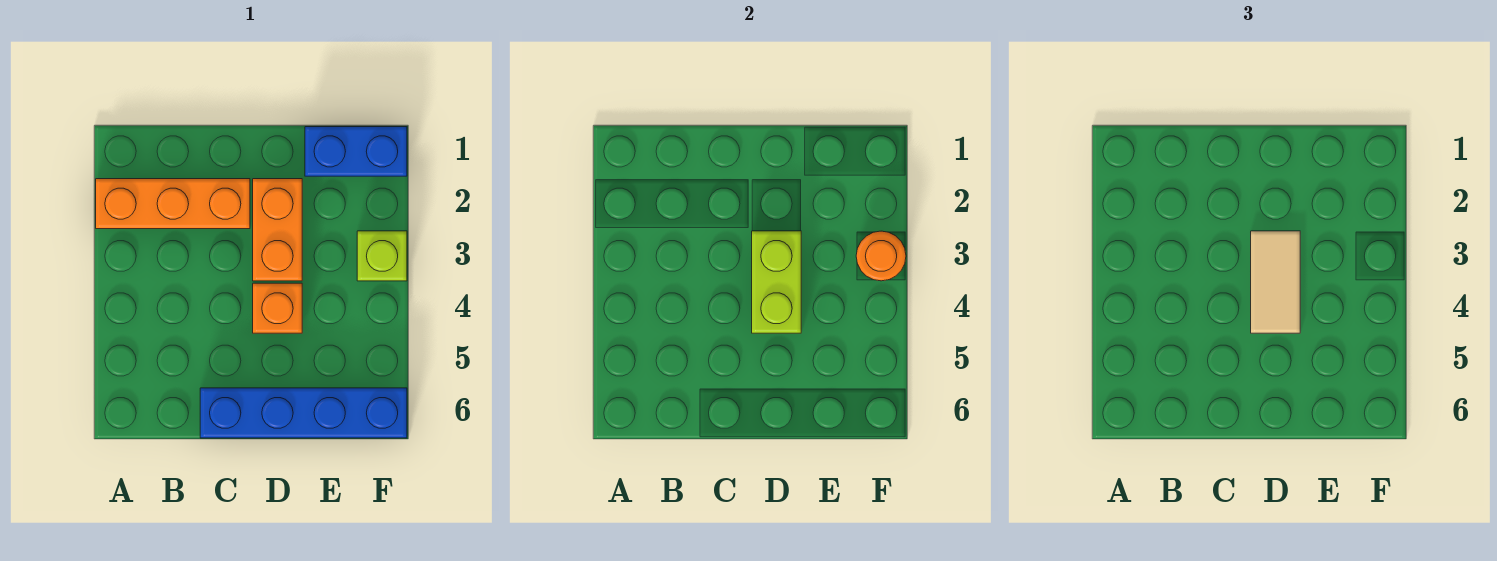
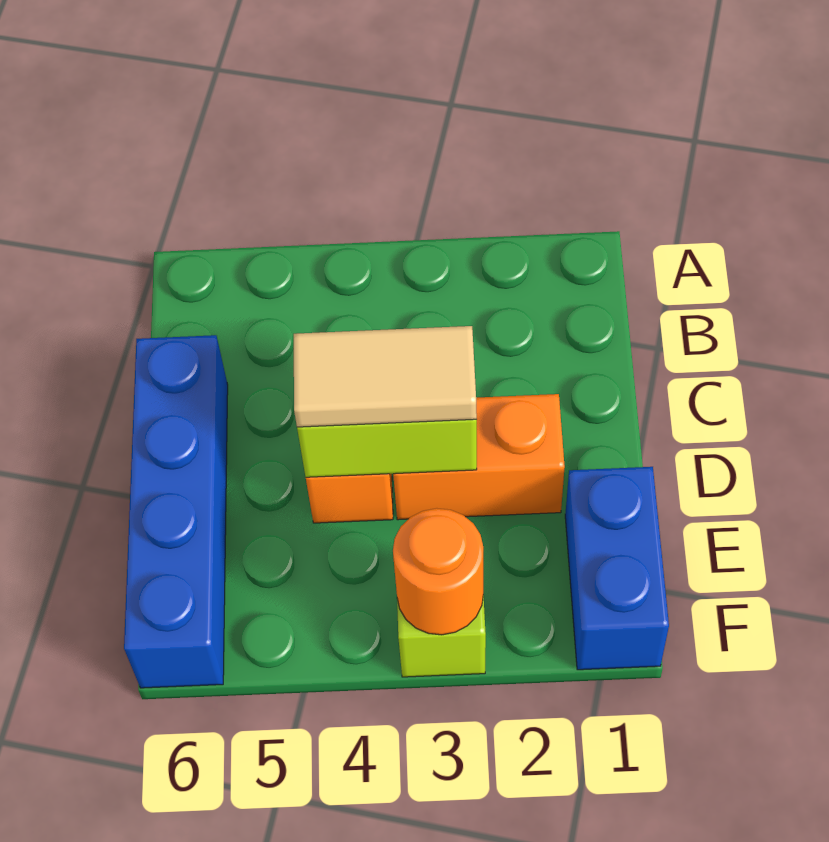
orange brick A2:C2 level 1 -> none

